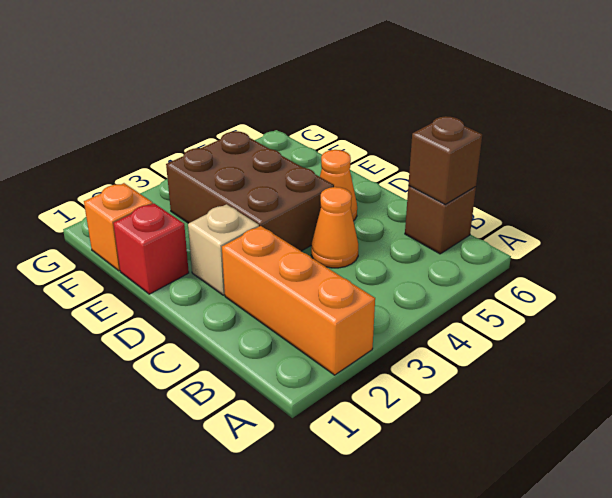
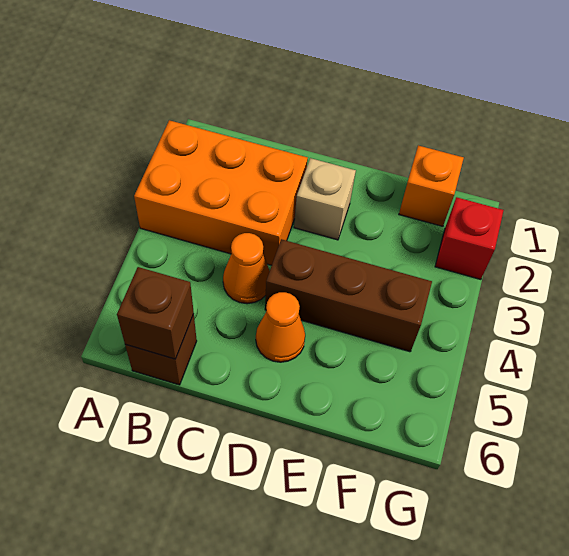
orange brick A2:C2 level 1 -> orange brick A2:C3 level 1
brown brick D3:F4 level 1 -> brown brick D4:F4 level 1
red brick E1 level 1 -> red brick G2 level 1

